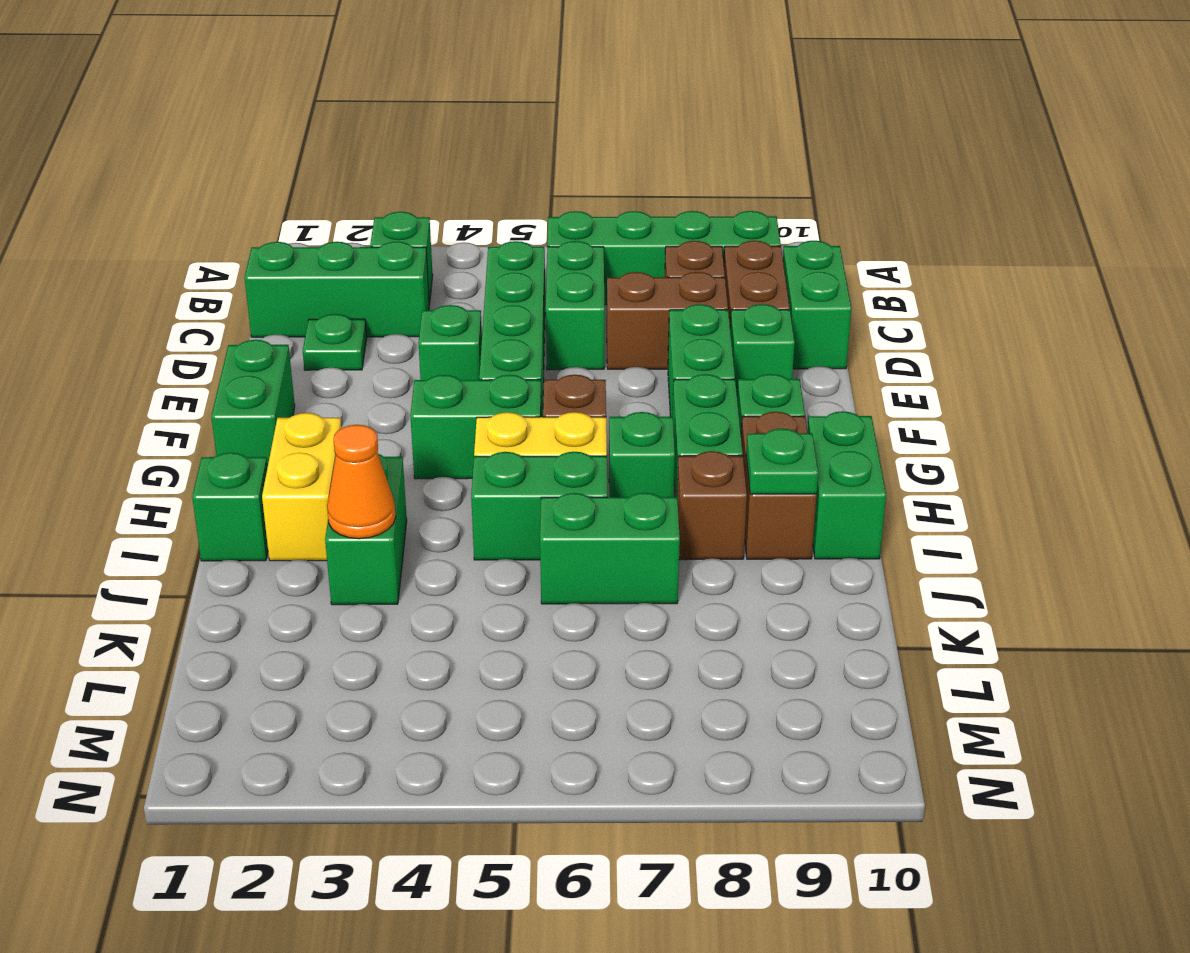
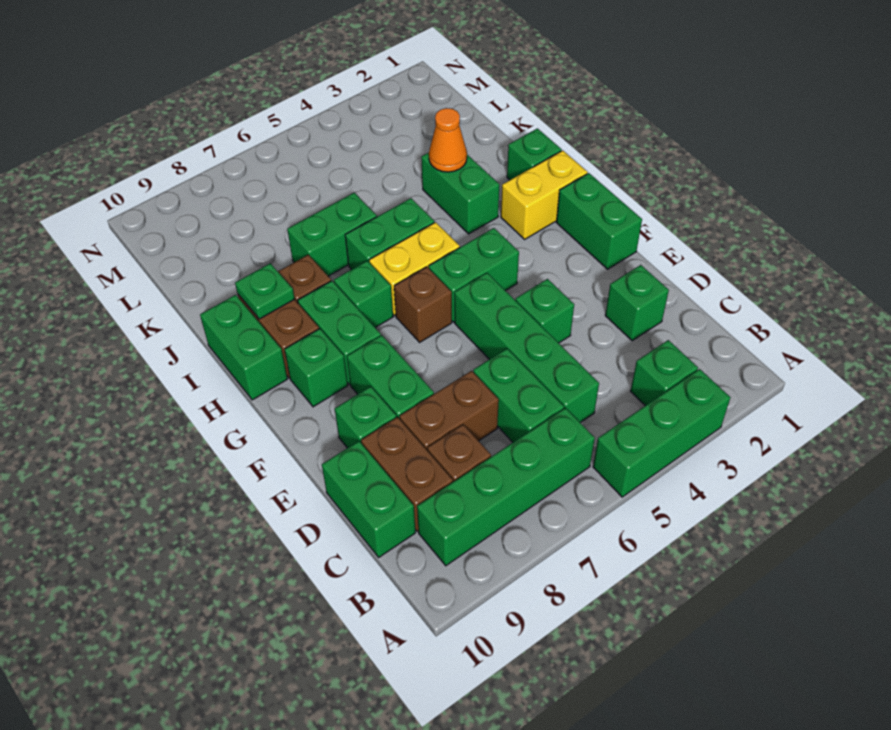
green brick C1:C3 level 1 -> green brick A3:A5 level 1
green plate D2 level 1 -> green brick D2 level 1
yellow brick H2:I2 level 1 -> yellow brick H1:H2 level 1

